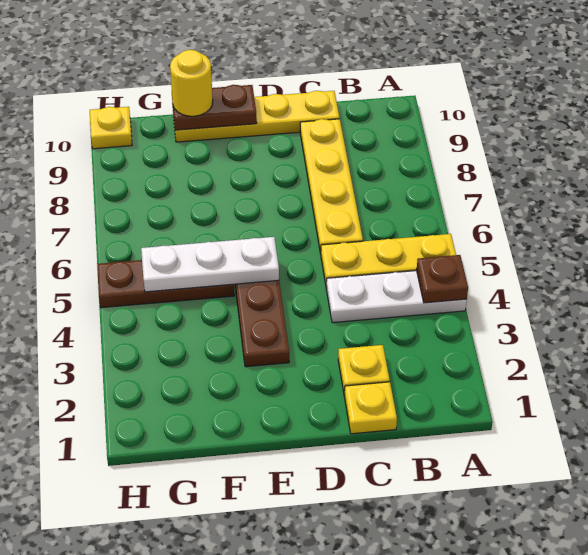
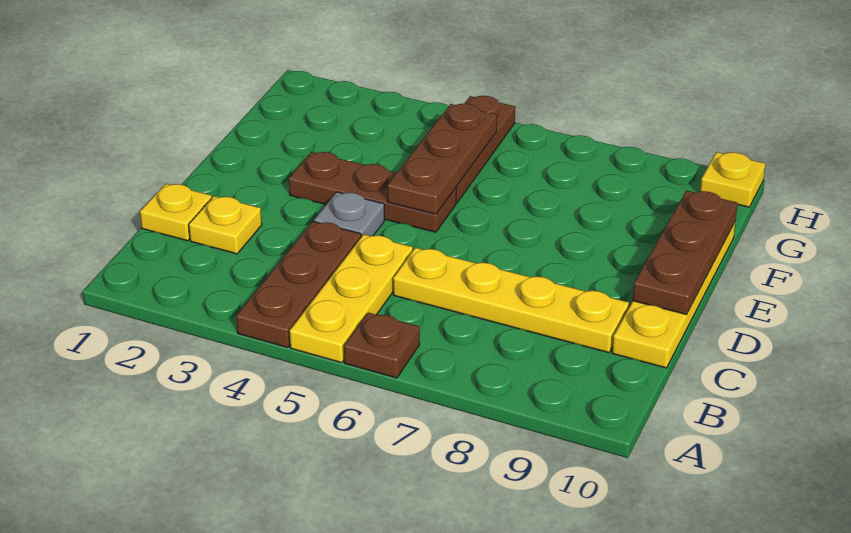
white plate A4:C4 level 1 -> brown plate A4:C4 level 1
brown plate A4 level 2 -> brown plate A6 level 1
none -> grey plate D4 level 1
white plate E5:G5 level 2 -> brown plate E5:G5 level 2
brown plate E10:F10 level 2 -> brown plate D10:F10 level 2
yellow round brick F10 level 3 -> none

